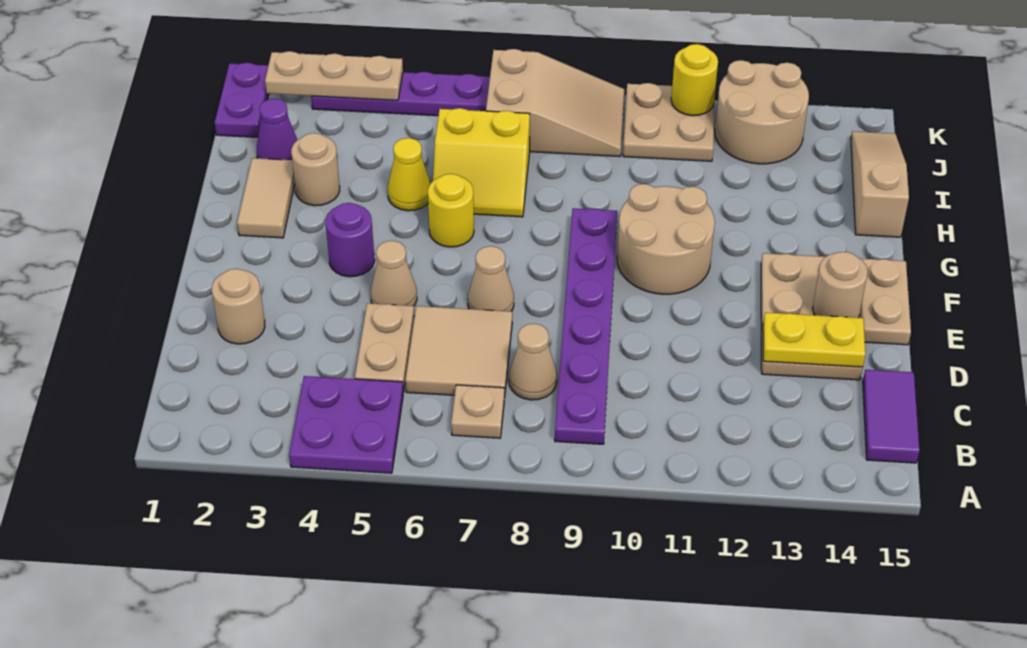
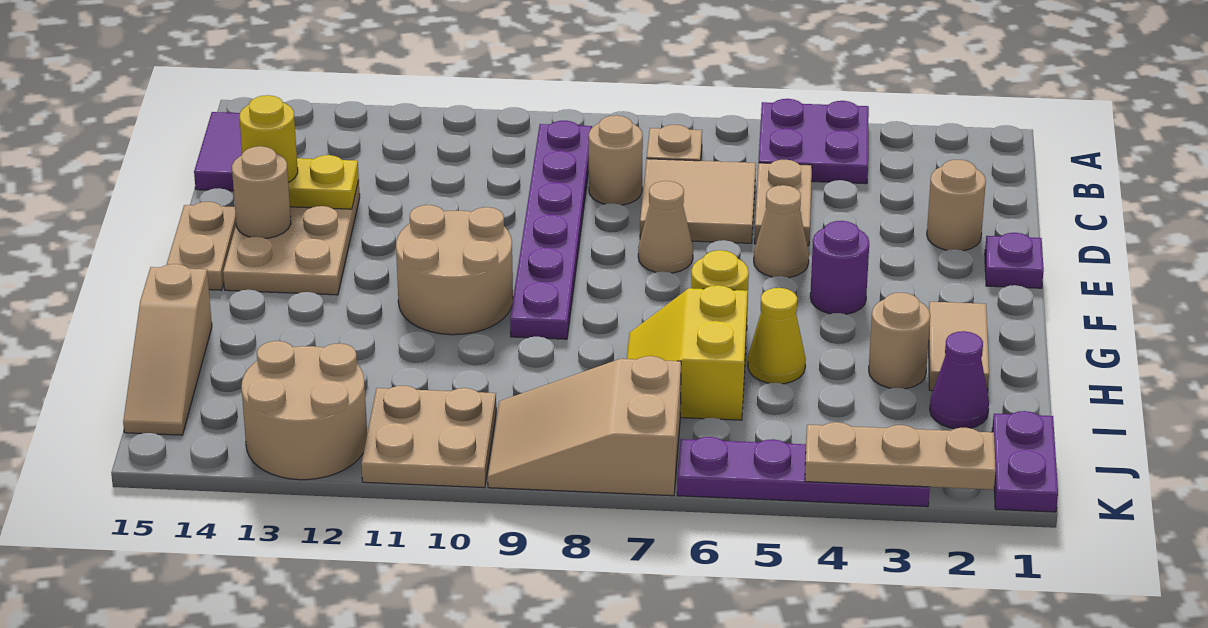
tan cone C8 level 1 -> tan round brick C8 level 1
none -> purple plate E1 level 1
yellow slope H6:I7 level 1 top I -> yellow slope H6:I7 level 1 top 6
yellow round brick K11 level 2 -> yellow round brick D14 level 3

